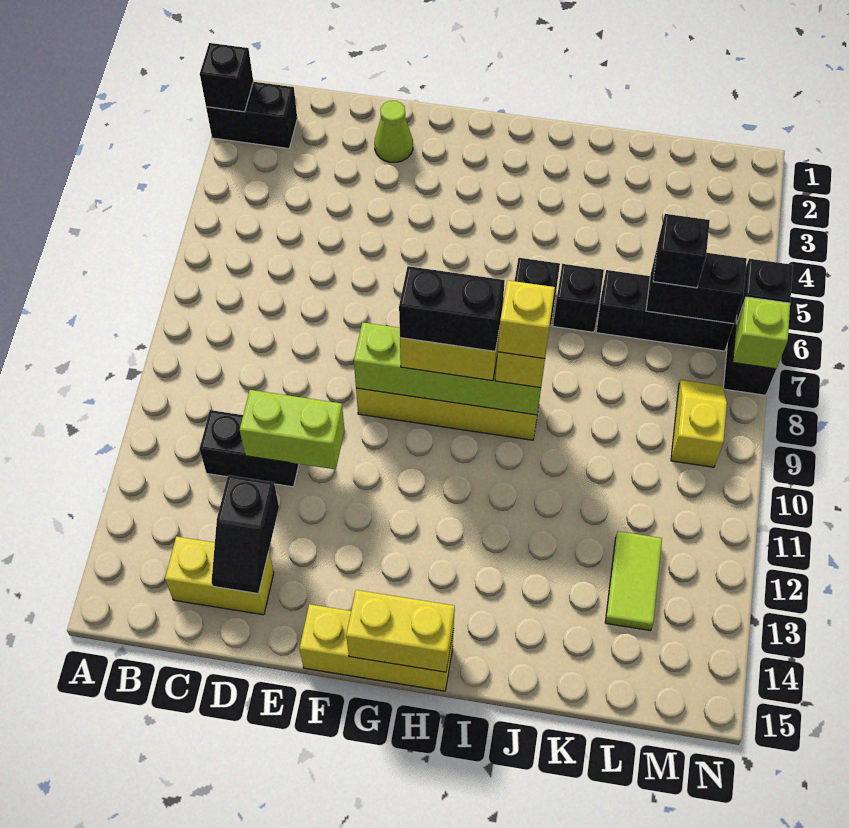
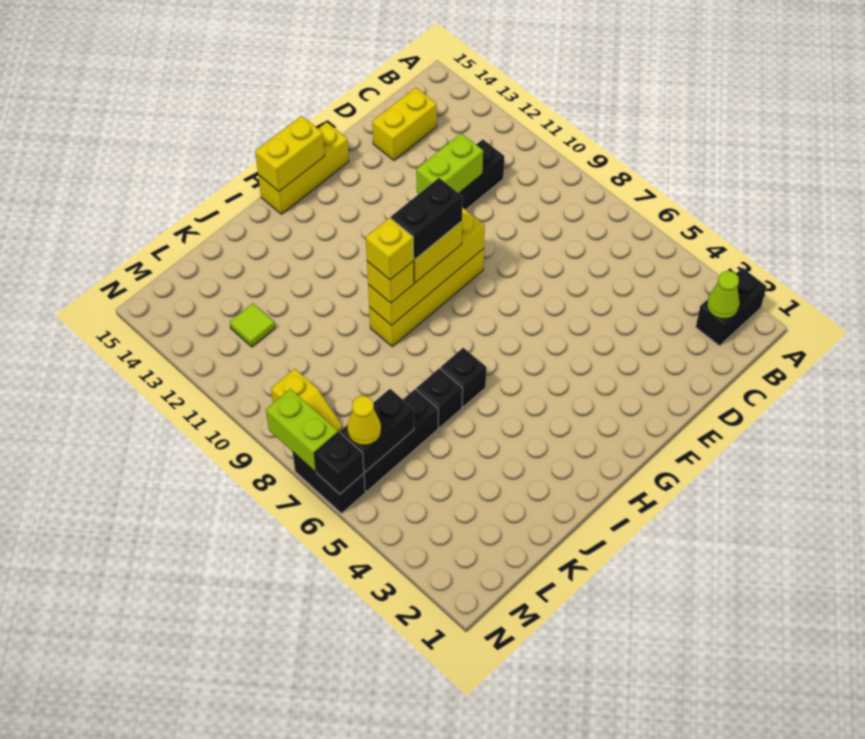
black brick A2 level 2 -> none
black slope D13:D14 level 2 top 13 -> none
lime cone E2 level 1 -> lime cone B2 level 2
lime brick F9:I9 level 2 -> yellow brick F9:I9 level 2
black brick L6 level 3 -> none
lime tile L12:L13 level 1 -> lime tile L12 level 1
none -> yellow cone M6 level 3
lime brick N7 level 2 -> lime brick N7:N8 level 2

